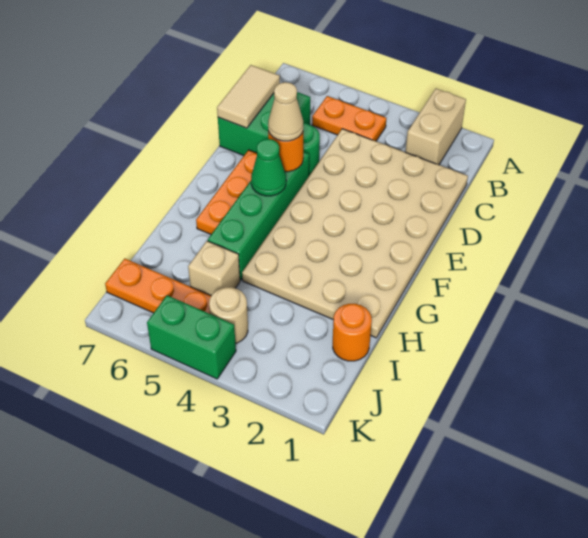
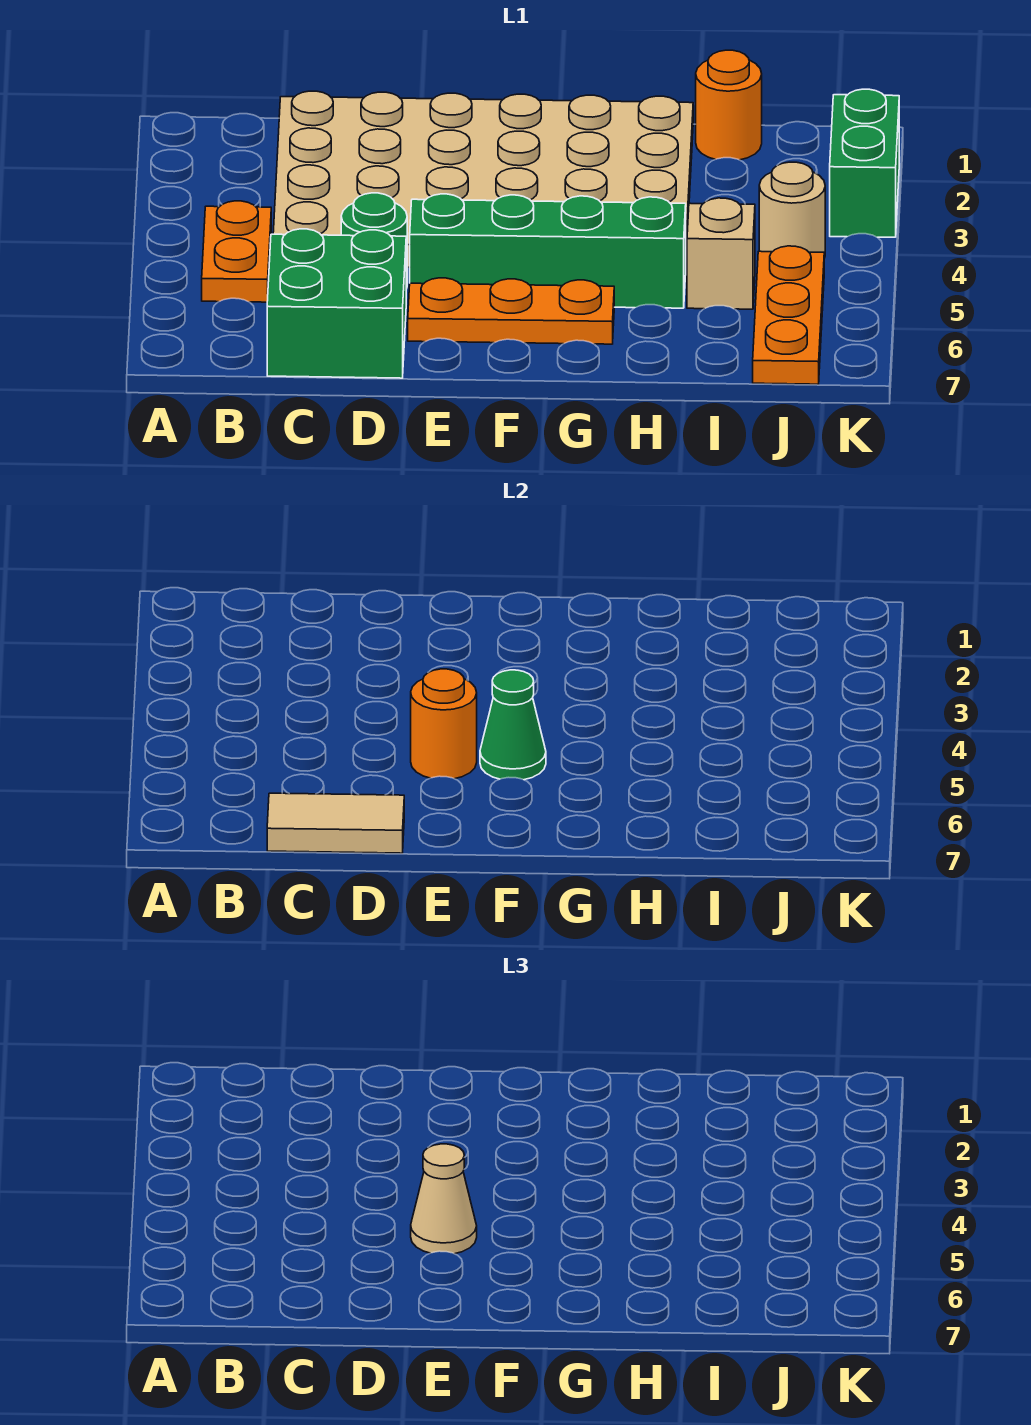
tan brick A2:B2 level 1 -> none
green brick K4:K5 level 1 -> green brick K2:K3 level 1

